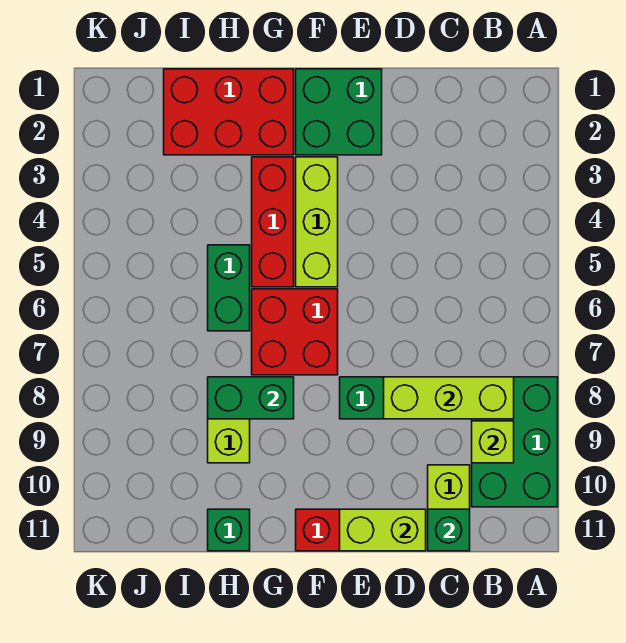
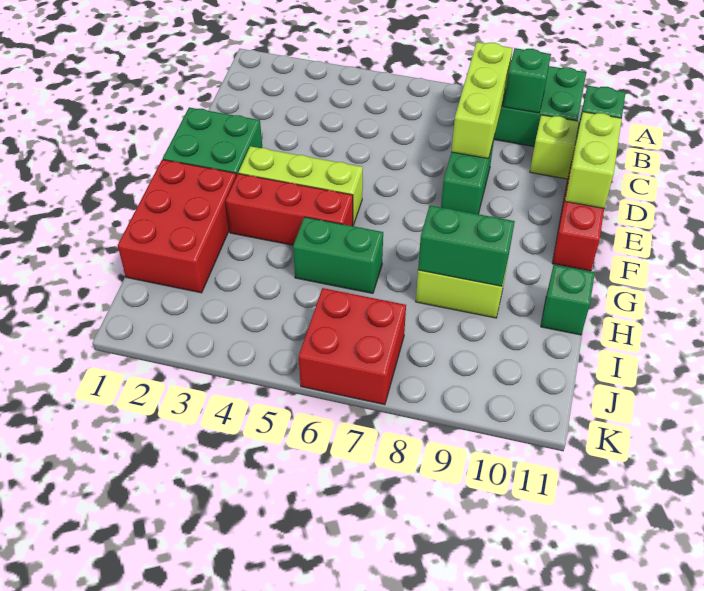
lime brick B9 level 2 -> green brick B9 level 2
red brick F6:G7 level 1 -> red brick J6:K7 level 1
green brick G8:H8 level 2 -> green brick H8:H9 level 2

